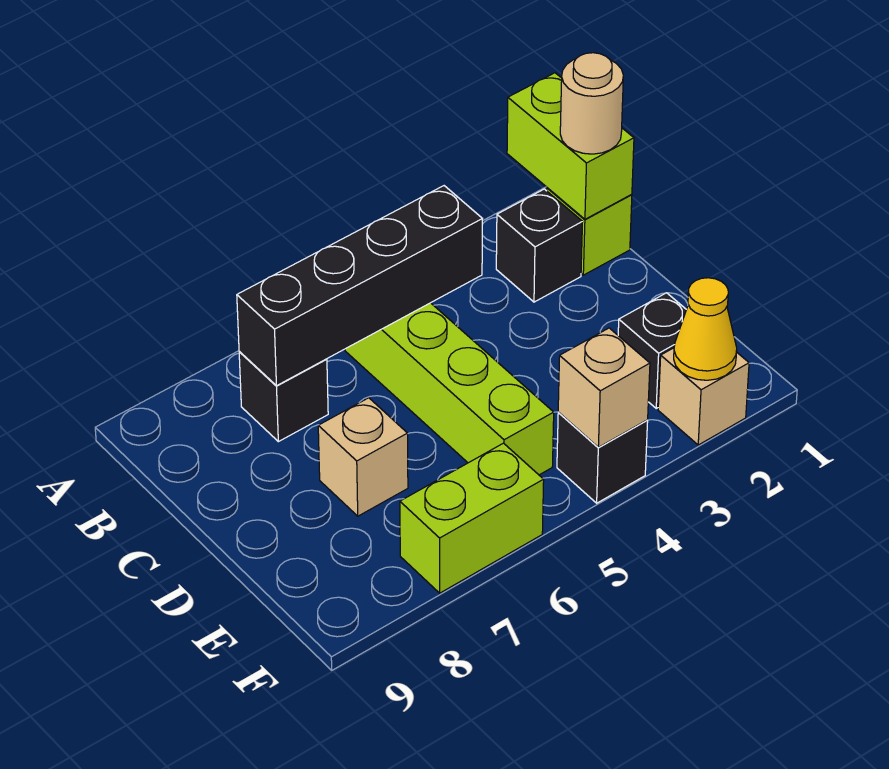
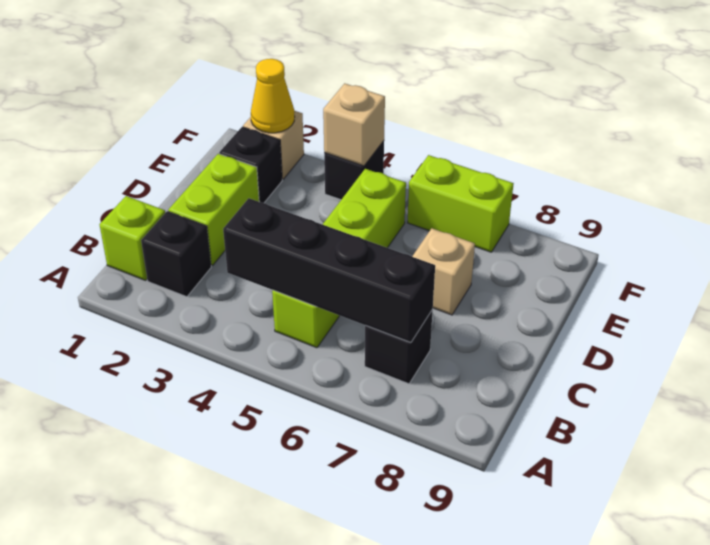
lime brick A1:B1 level 2 -> lime brick C2:D2 level 1
tan round brick B1 level 3 -> none

